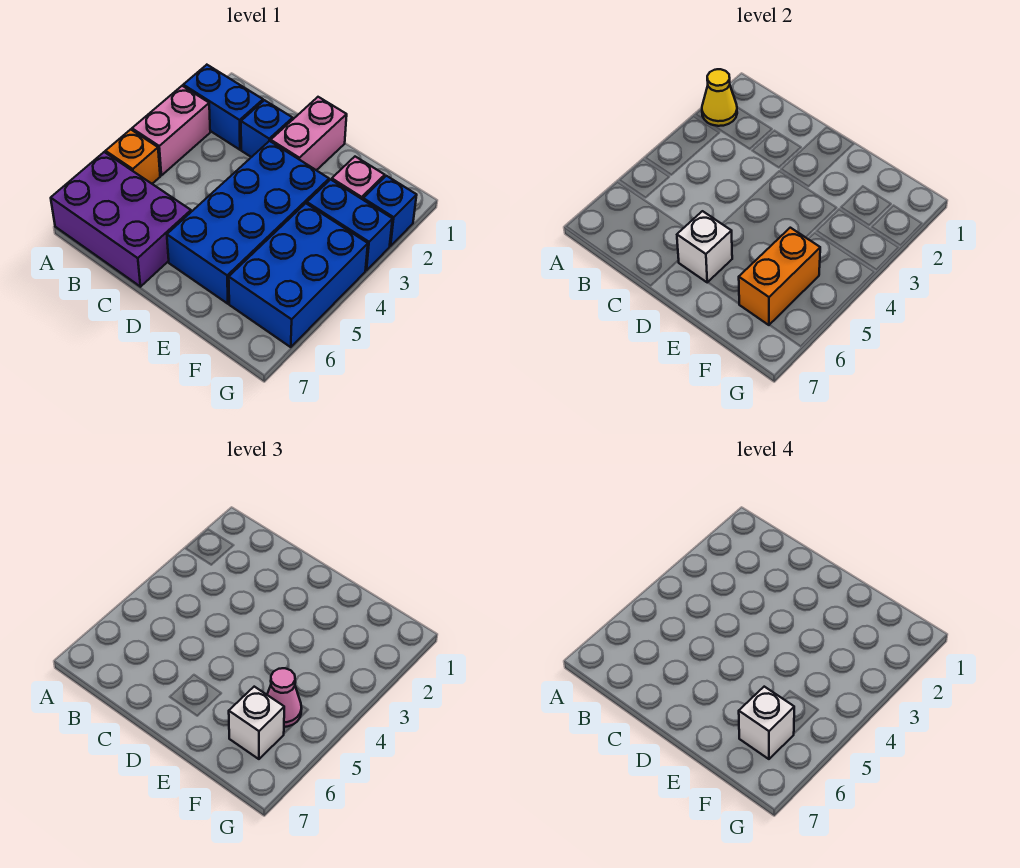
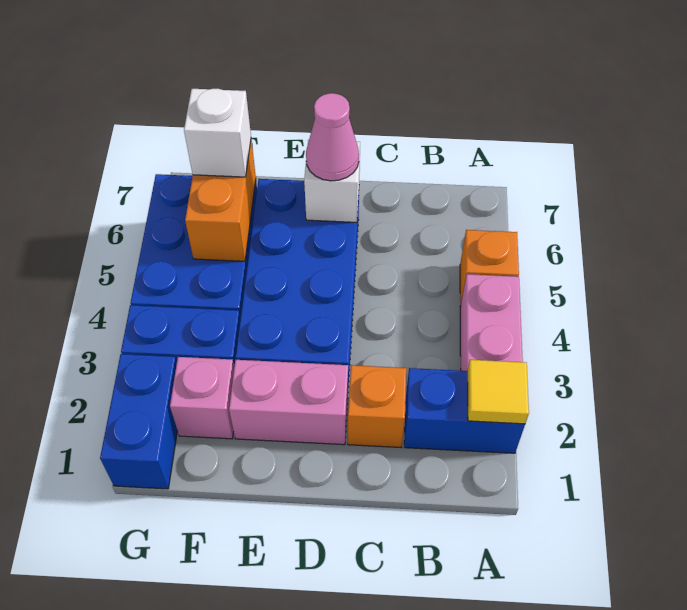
yellow cone A2 level 2 -> yellow tile A2 level 2
purple brick A6:C7 level 1 -> none
blue brick C2 level 1 -> orange brick C2 level 1
pink brick D1:D2 level 1 -> pink brick D2:E2 level 1
pink cone F5 level 3 -> pink cone D6 level 3
white brick F6 level 4 -> none
blue brick G2 level 1 -> blue brick G1:G2 level 1

